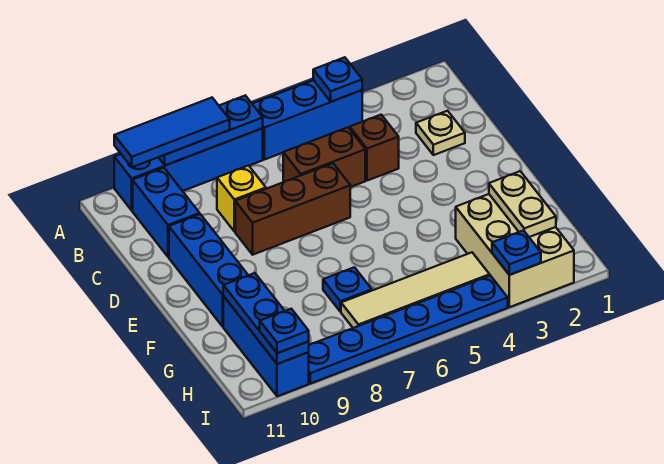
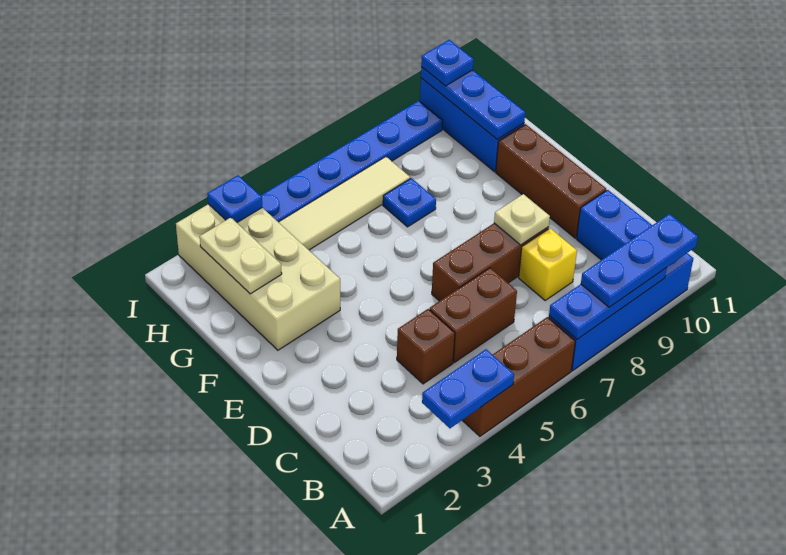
blue brick A4:A6 level 1 -> brown brick A4:A6 level 1
blue plate A4 level 2 -> blue plate A3:A4 level 2
blue tile A8:A10 level 3 -> blue plate A8:A10 level 3
tan plate C2 level 1 -> tan plate D8 level 2
blue brick D10:F10 level 1 -> brown brick D10:F10 level 1
tan brick G2:I3 level 1 -> tan brick F2:I3 level 1

